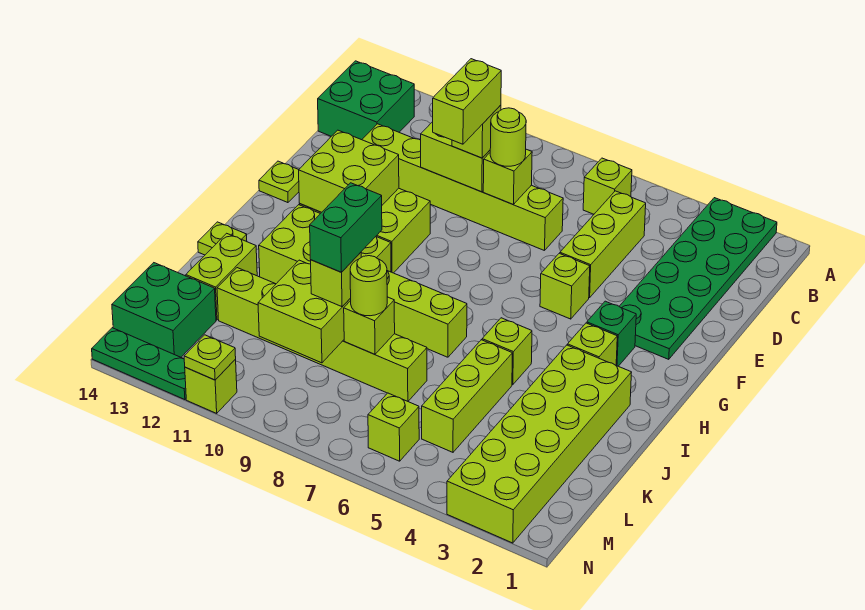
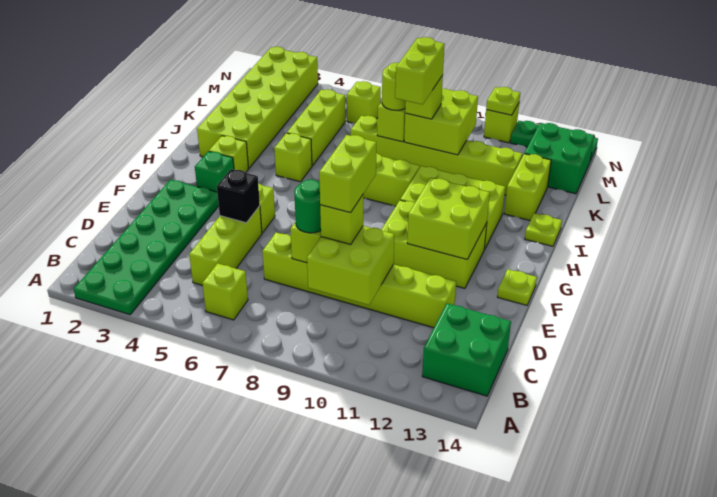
lime round brick D8 level 3 -> green round brick D8 level 3
none -> black brick E5 level 2
green brick J9:K9 level 4 -> lime brick J9:K9 level 4

